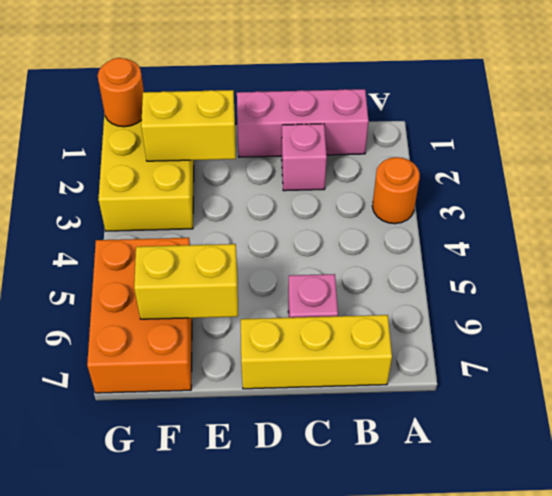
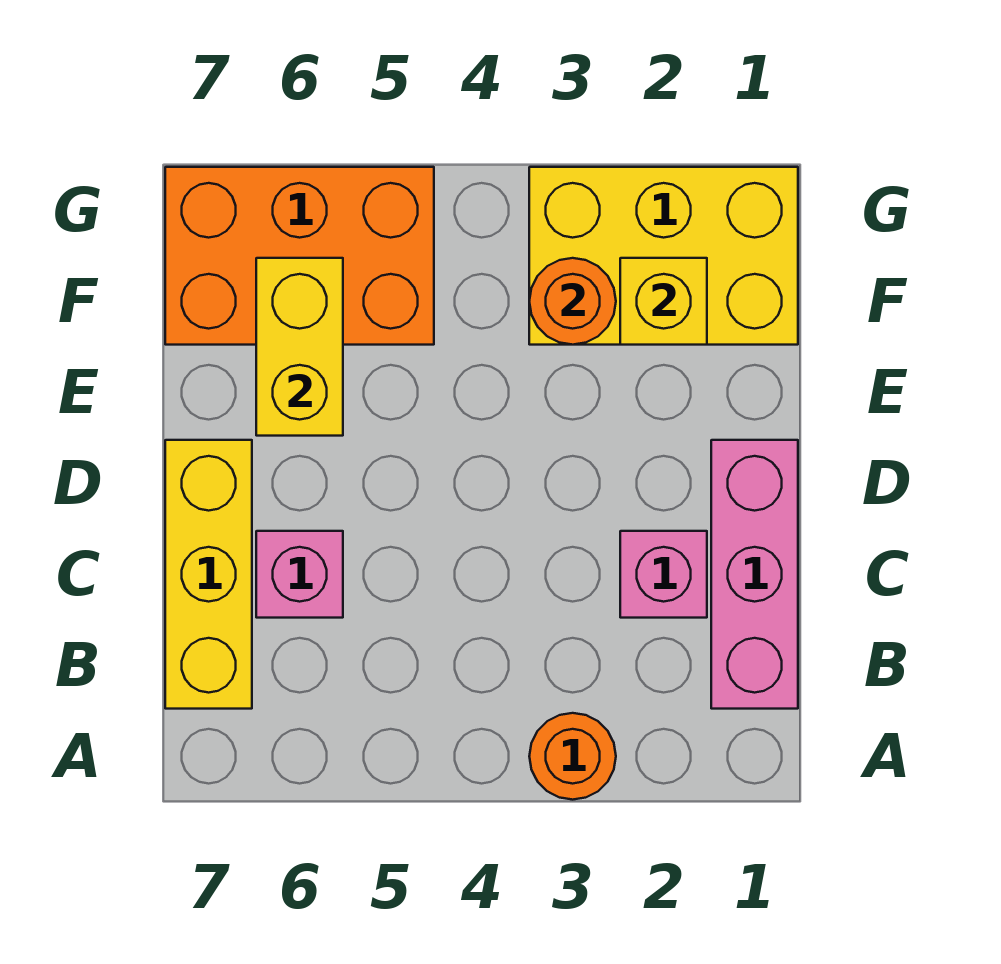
yellow brick E2:F2 level 2 -> yellow brick F2 level 2
orange round brick G1 level 2 -> orange round brick F3 level 2

